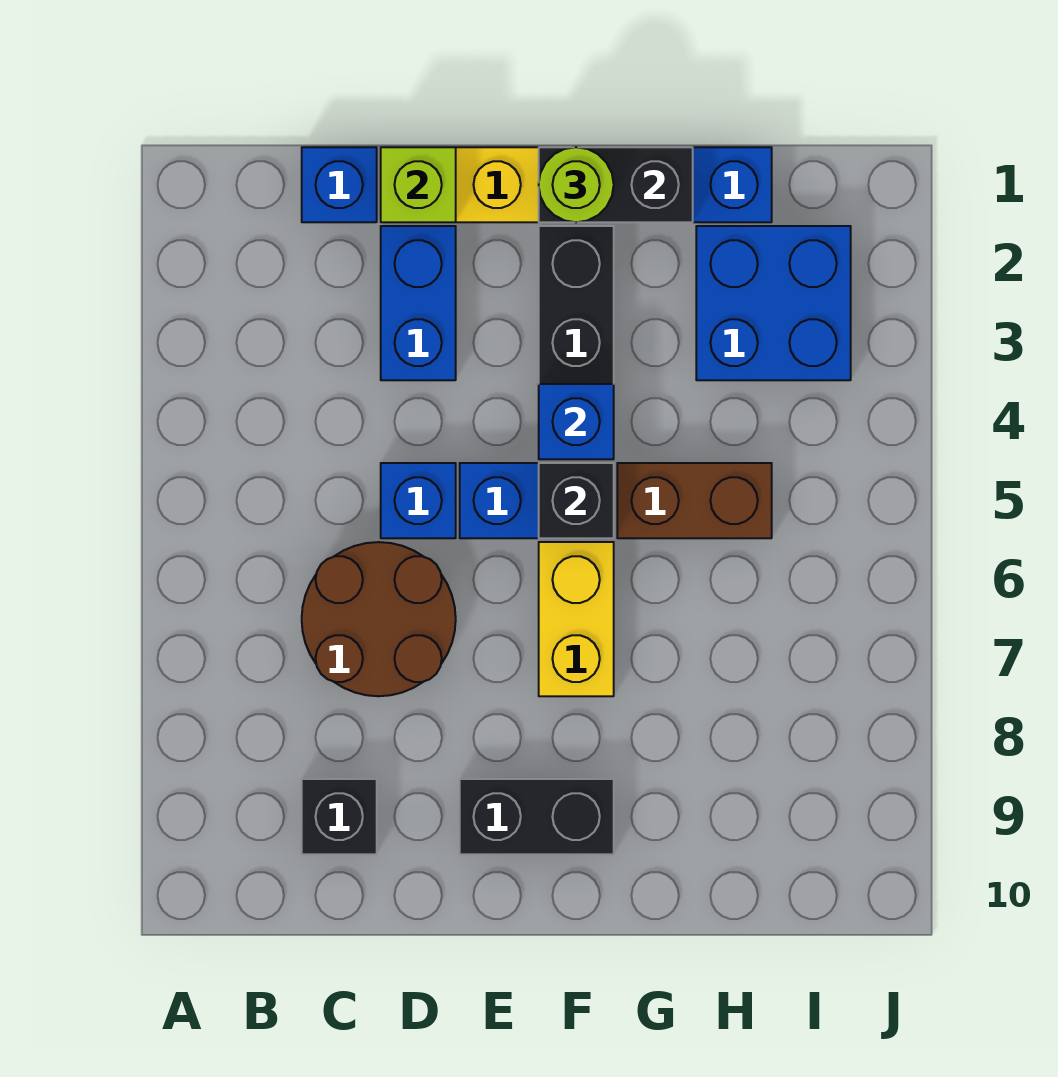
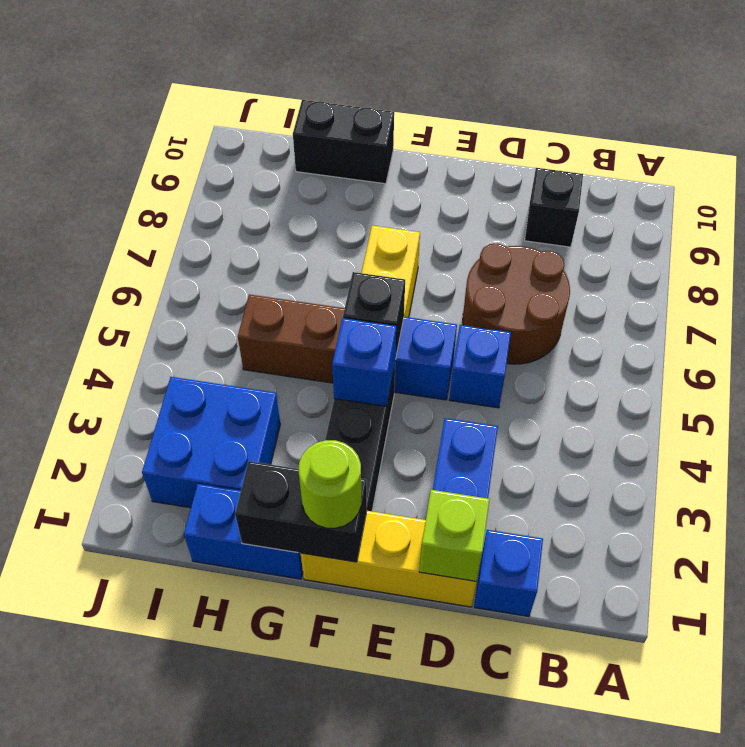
black brick E9:F9 level 1 -> black brick G10:H10 level 1

